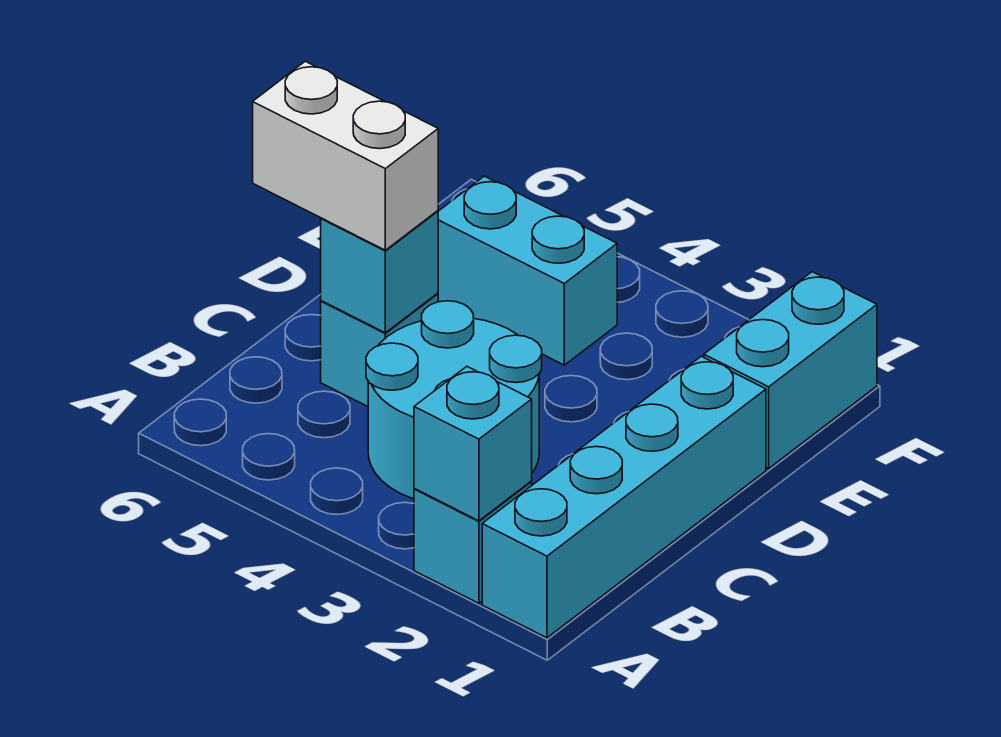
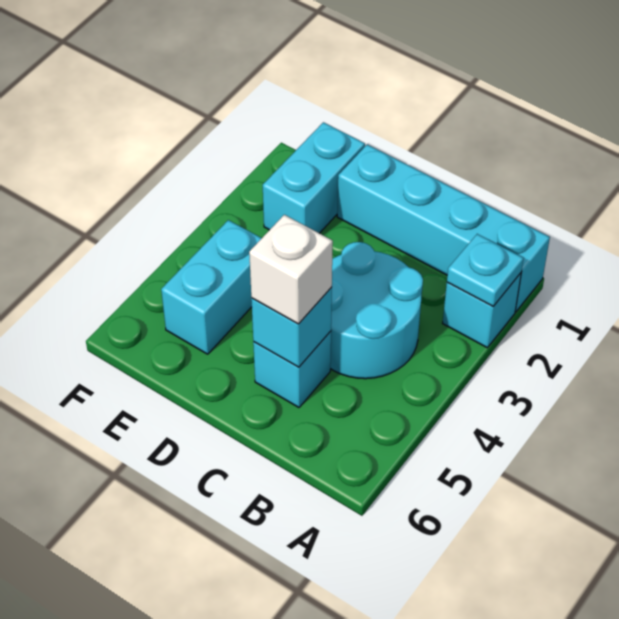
cyan brick A2 level 2 -> cyan plate A2 level 2
white brick C5:C6 level 3 -> white brick C5 level 3
cyan brick E1:F1 level 1 -> cyan brick E1:E2 level 1

